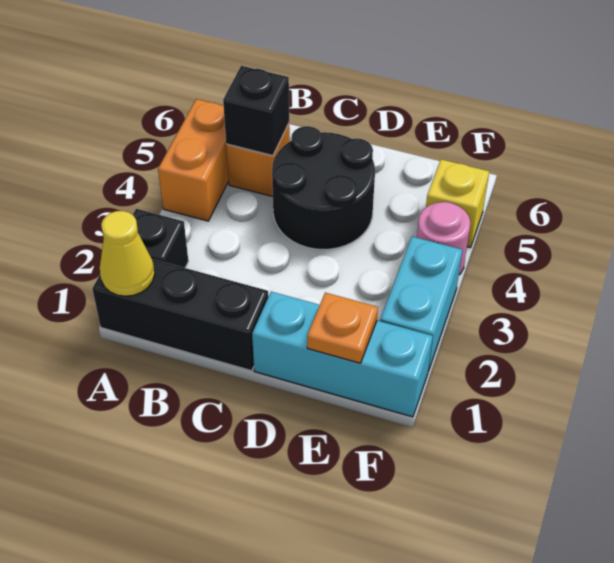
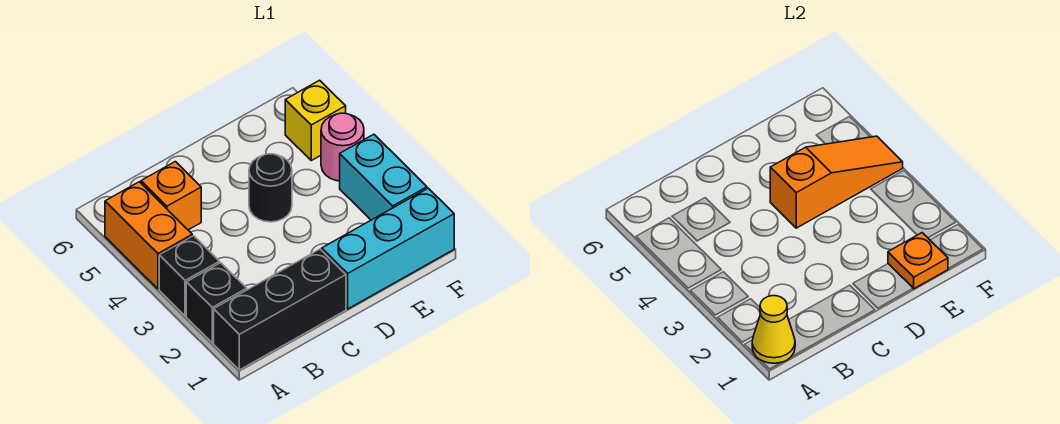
black brick B5 level 2 -> black brick A3 level 1
black round brick C4:D5 level 1 -> black round brick D4 level 1
none -> orange slope D4:F4 level 2 top D

